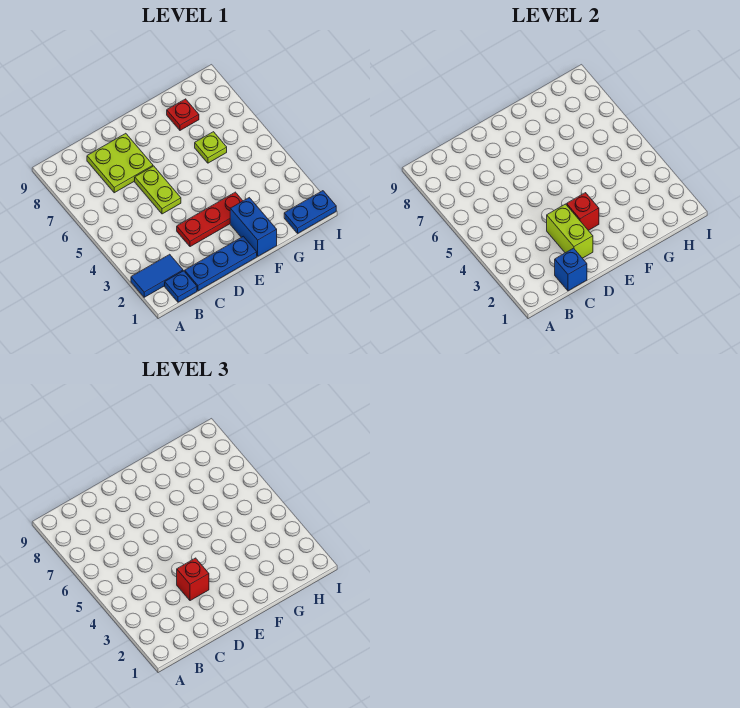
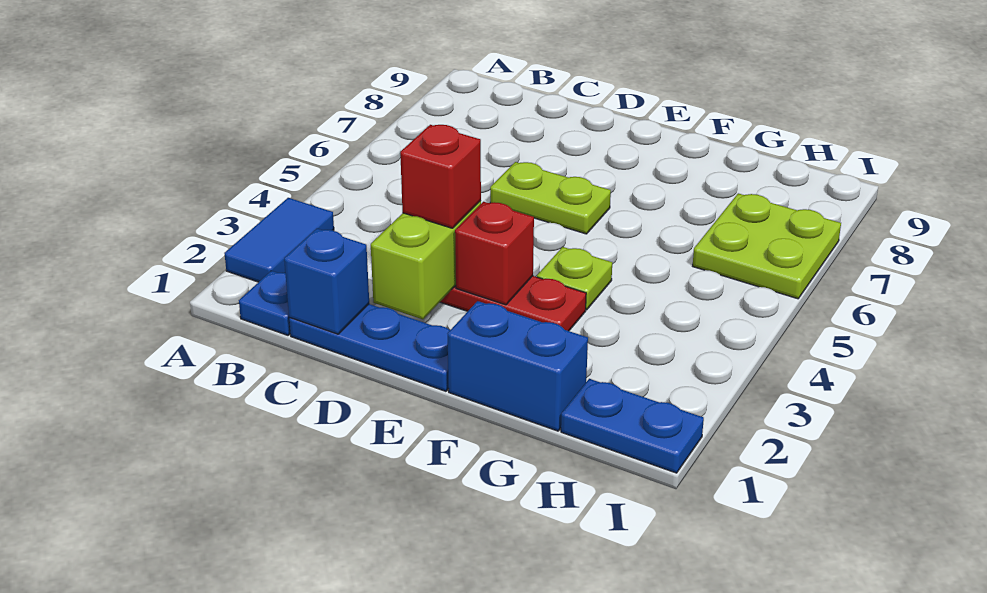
blue tile A2:B2 level 1 -> blue tile A2:A3 level 1
lime plate C7:D8 level 1 -> lime plate H6:I7 level 1
lime plate D5:D6 level 1 -> lime plate D6:E6 level 1
blue brick F1:F2 level 1 -> blue brick F1:G1 level 1
lime plate G6 level 1 -> lime plate F4 level 1
red plate G8 level 1 -> none

